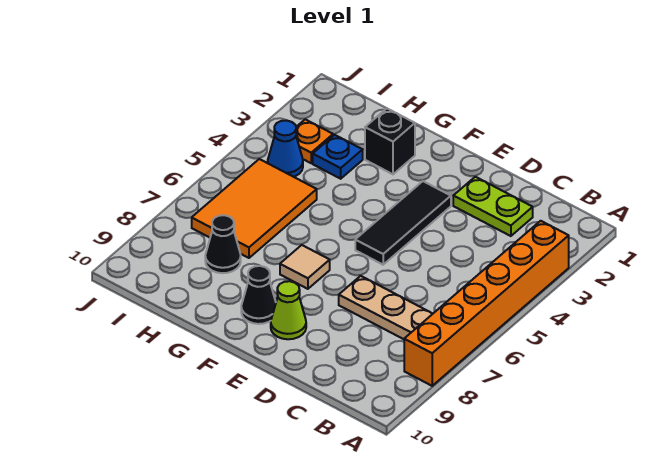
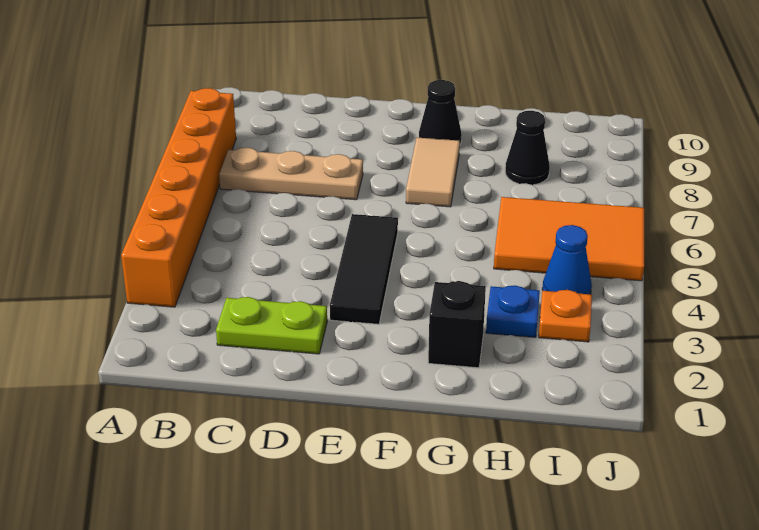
lime cone E9 level 1 -> none
tan tile F7 level 1 -> tan tile F7:F8 level 1
orange tile H5:I7 level 1 -> orange tile H5:J6 level 1

